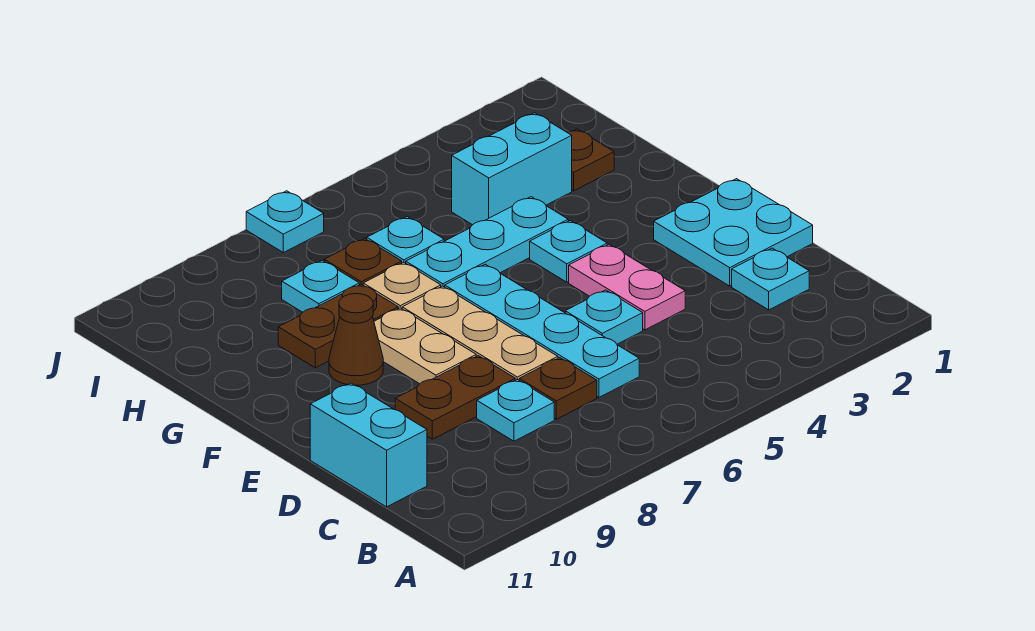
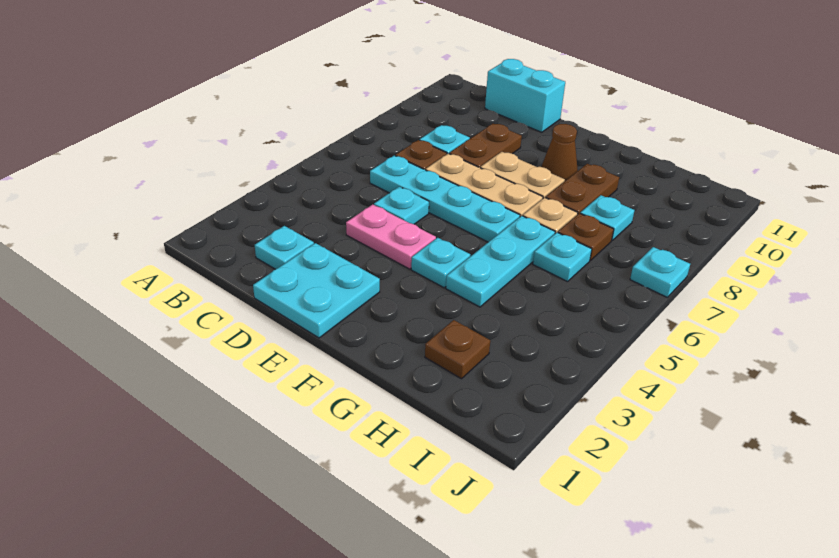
cyan brick H3:H4 level 1 -> none

